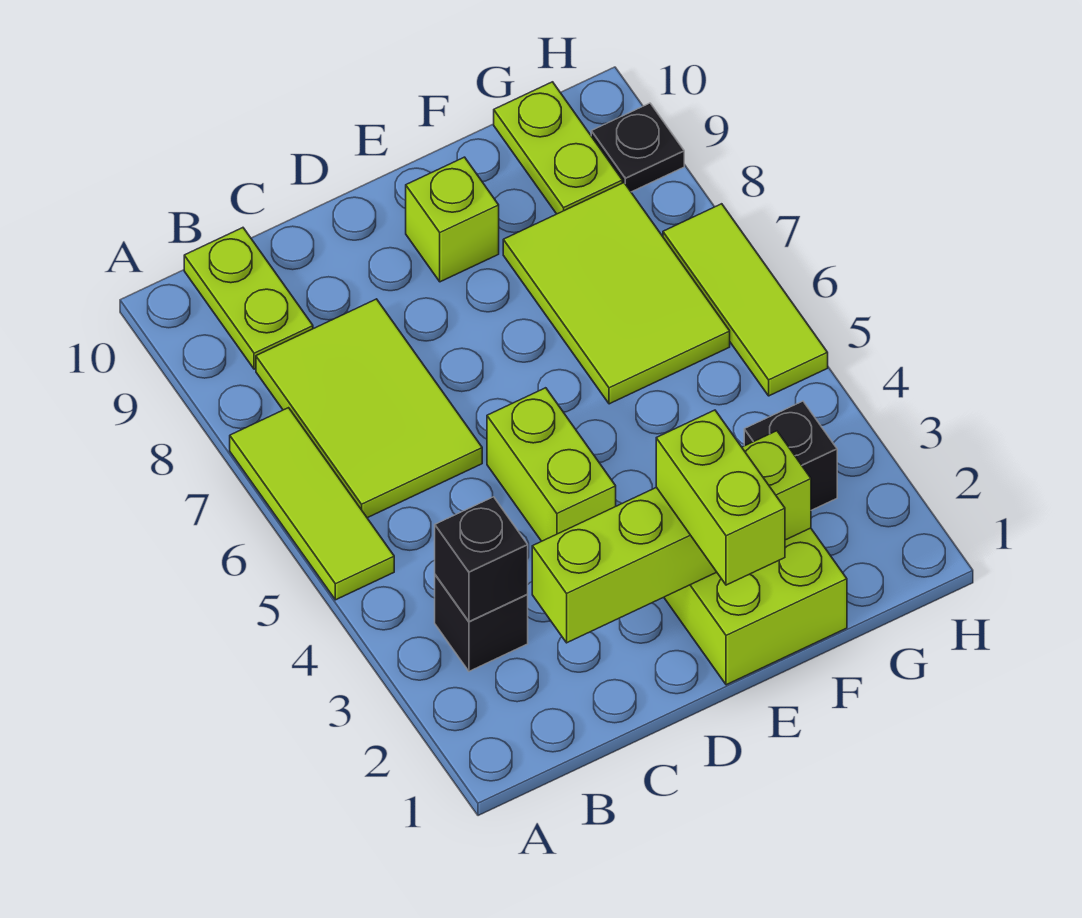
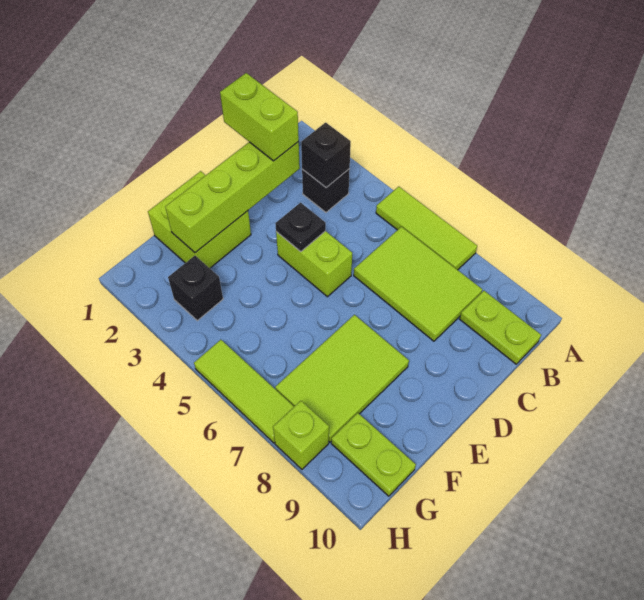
lime brick E1:E2 level 3 -> lime brick C1:C2 level 3
lime brick E9 level 1 -> lime brick H8 level 1
lime tile F6:G8 level 1 -> lime tile E7:G8 level 1
black plate H9 level 1 -> black plate D4 level 2

